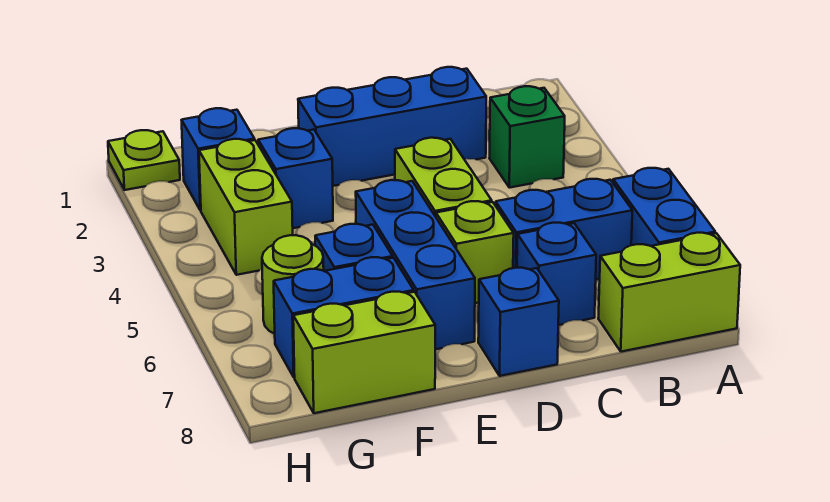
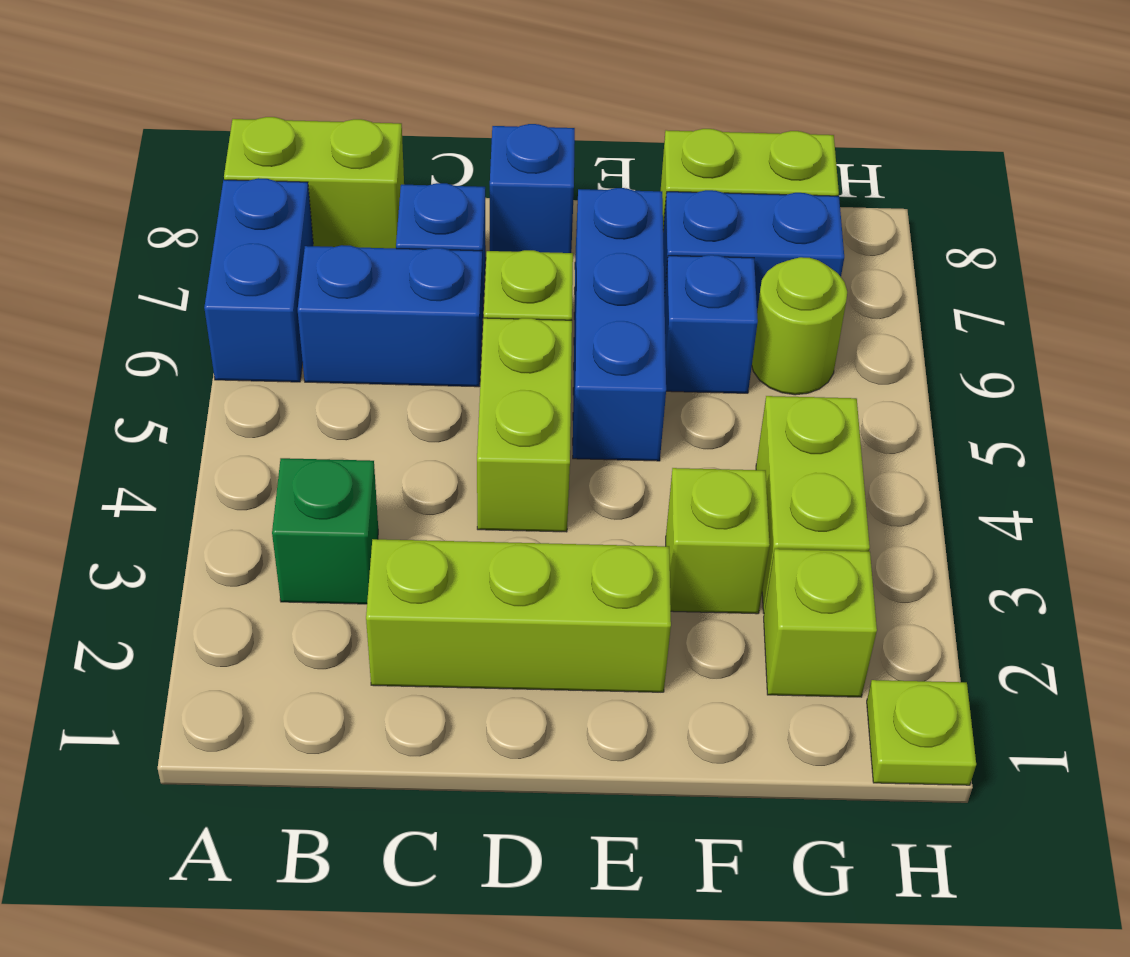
blue brick C2:E2 level 1 -> lime brick C2:E2 level 1
blue brick F3 level 1 -> lime brick F3 level 1
blue brick G2 level 1 -> lime brick G2 level 1

